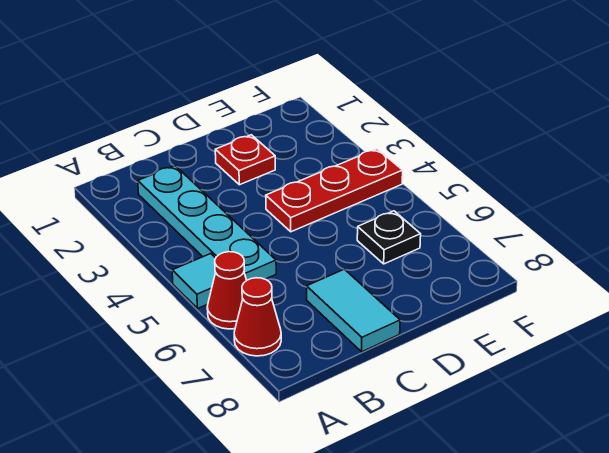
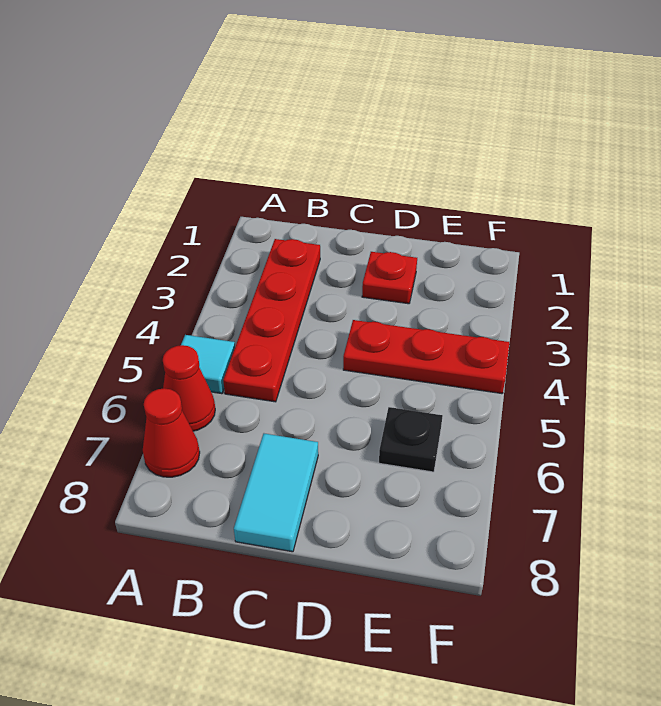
cyan plate B2:B5 level 1 -> red plate B2:B5 level 1

